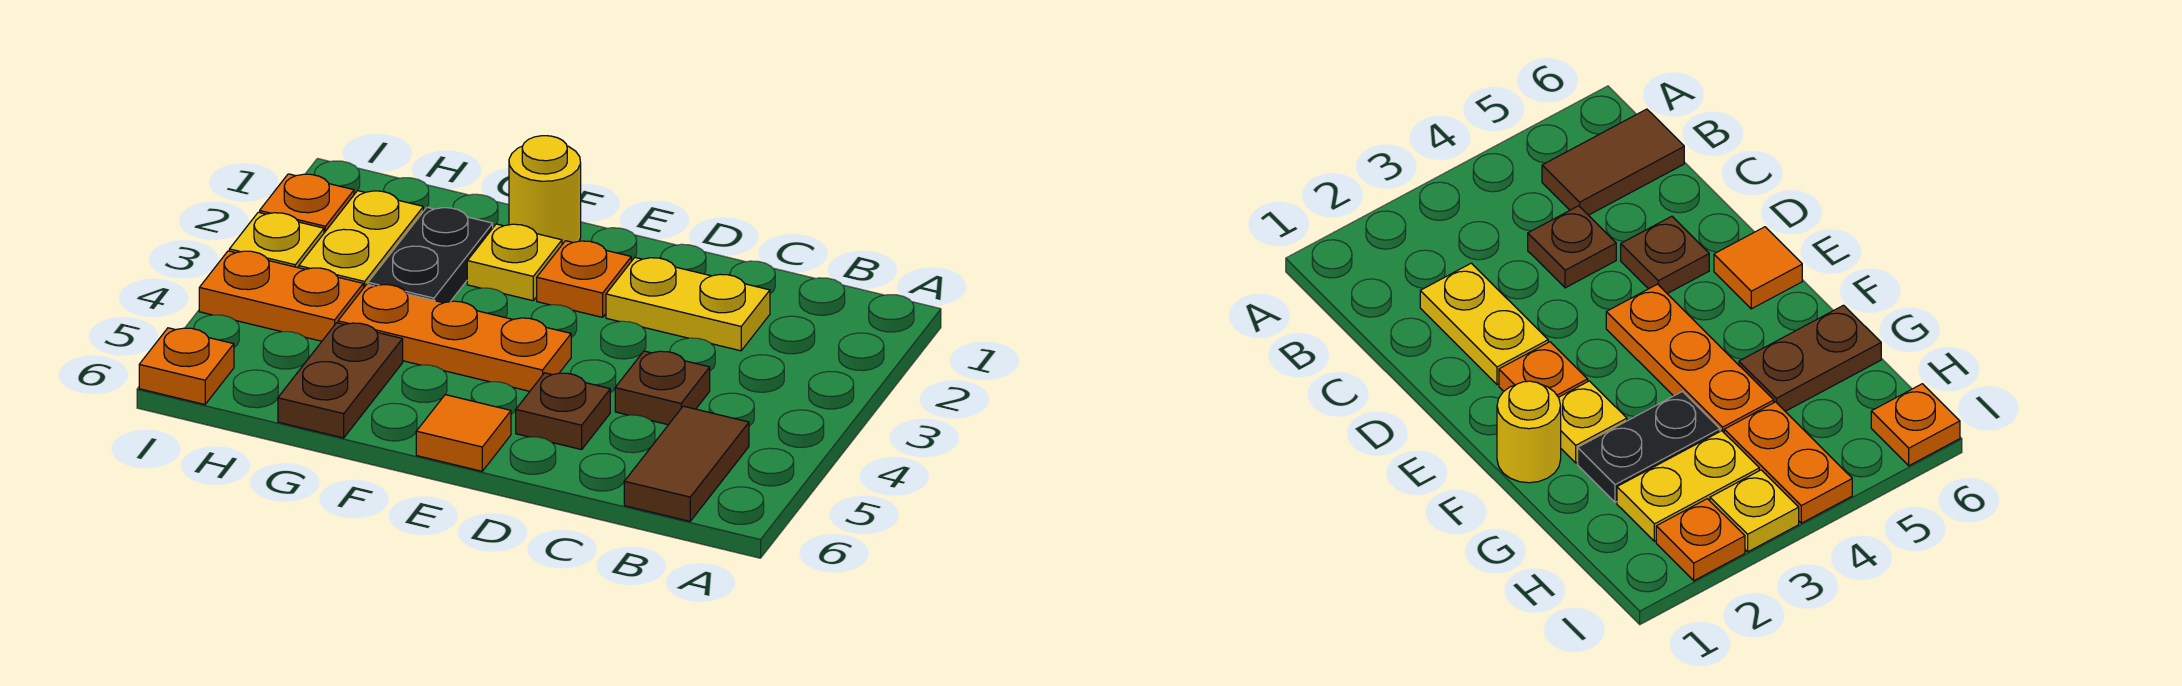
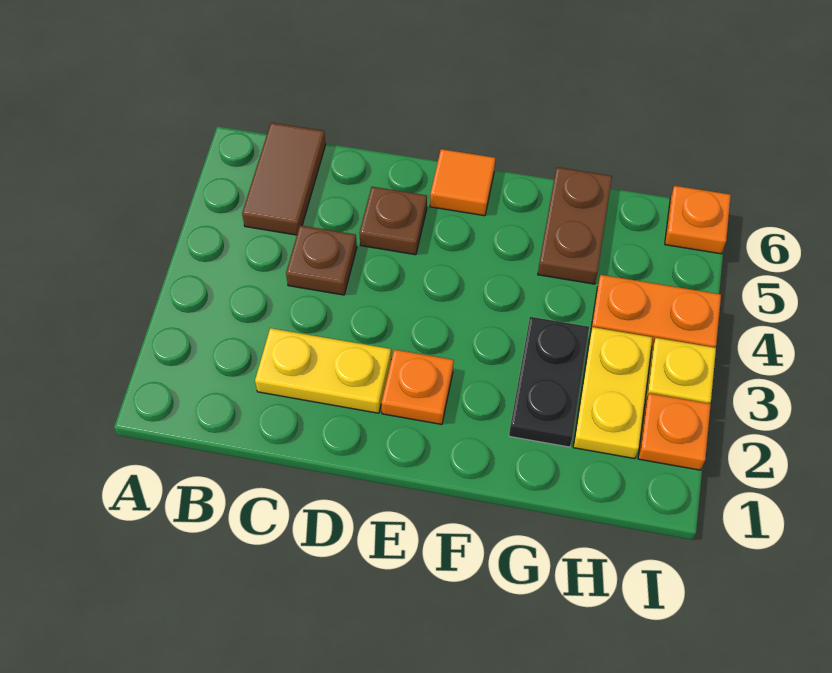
orange plate E4:G4 level 1 -> none
yellow round brick F1 level 1 -> none
yellow plate F2 level 1 -> none

